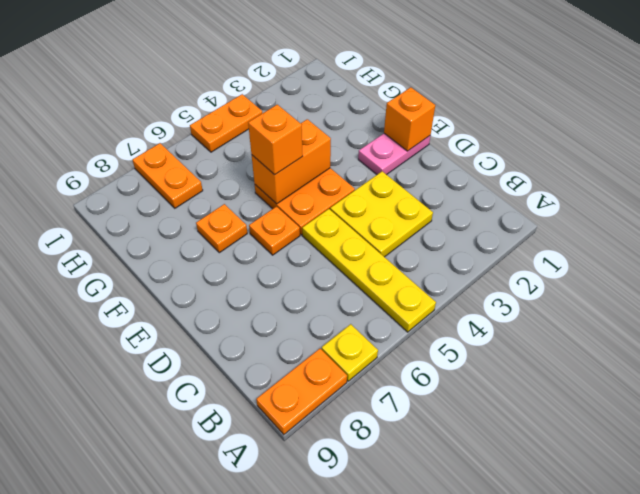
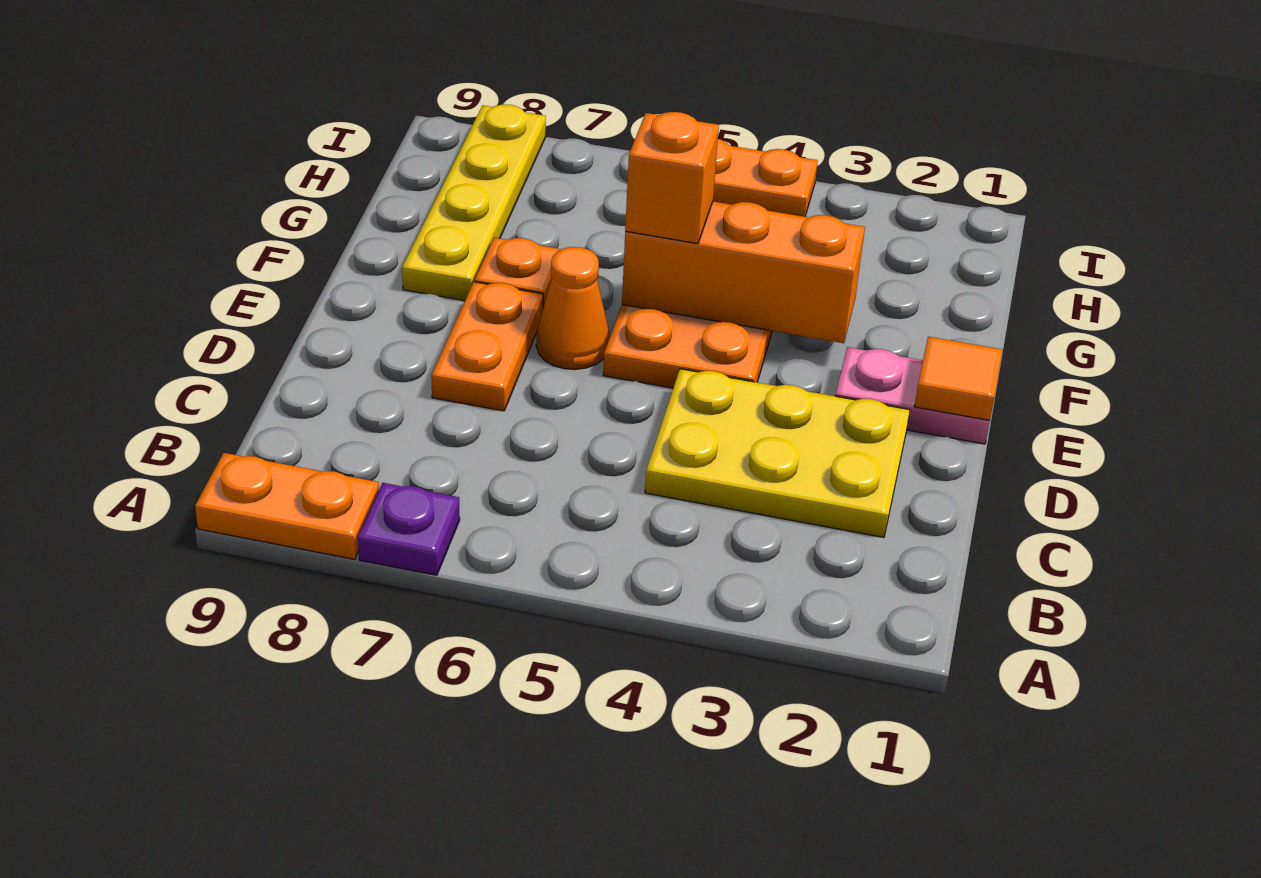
yellow plate A5:D5 level 1 -> yellow plate F8:I8 level 1
yellow plate A7 level 1 -> purple plate A7 level 1
yellow plate C3:D4 level 1 -> yellow plate C2:D4 level 1
orange brick E1 level 2 -> orange tile E1 level 2
orange plate E6 level 1 -> orange cone E6 level 1
orange brick F4:F5 level 2 -> orange brick F3:F5 level 2
orange plate H7:I7 level 1 -> orange plate D7:E7 level 1

